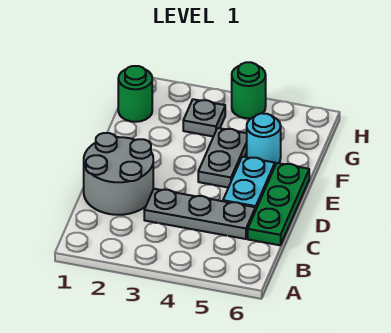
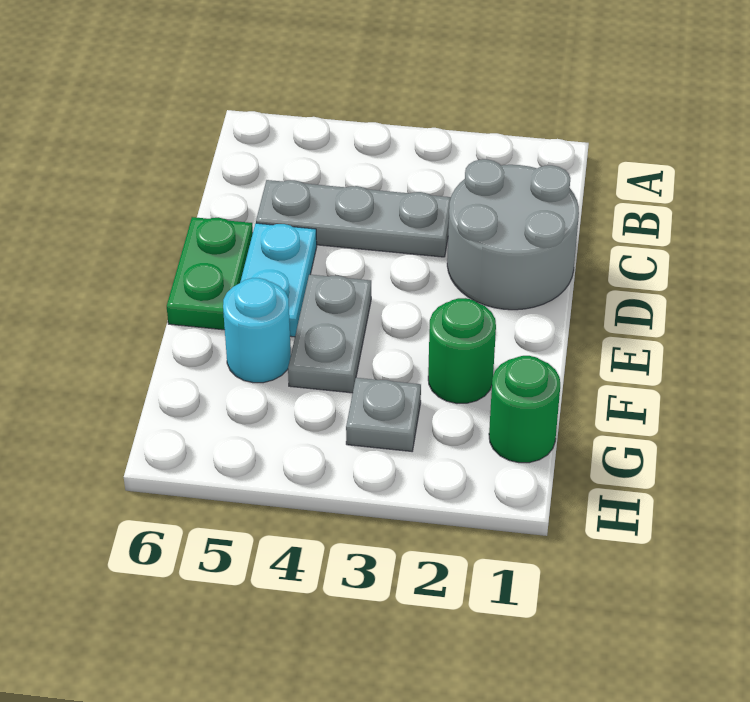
green plate C6:E6 level 1 -> green plate D6:E6 level 1
green round brick H4 level 1 -> green round brick F2 level 1

